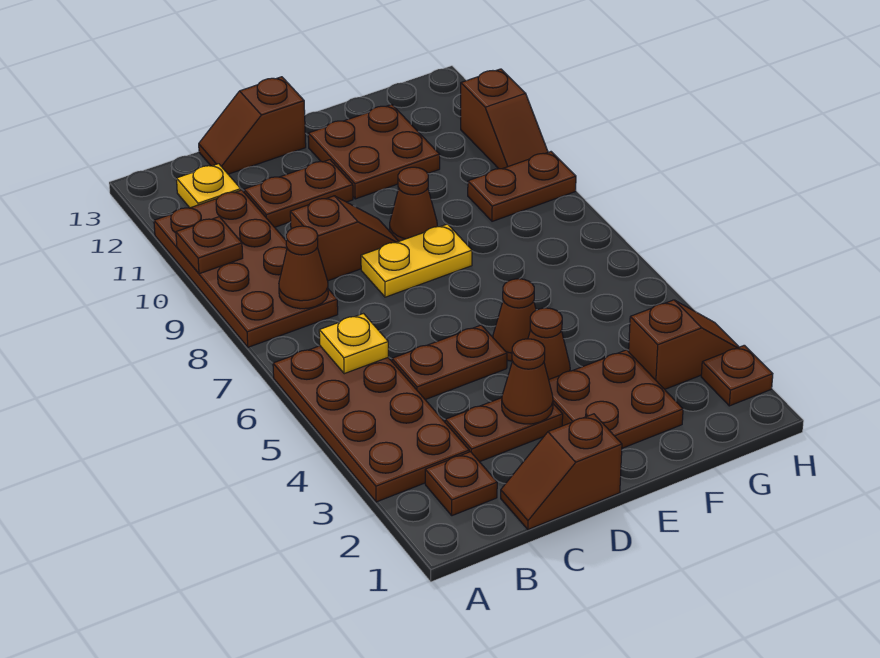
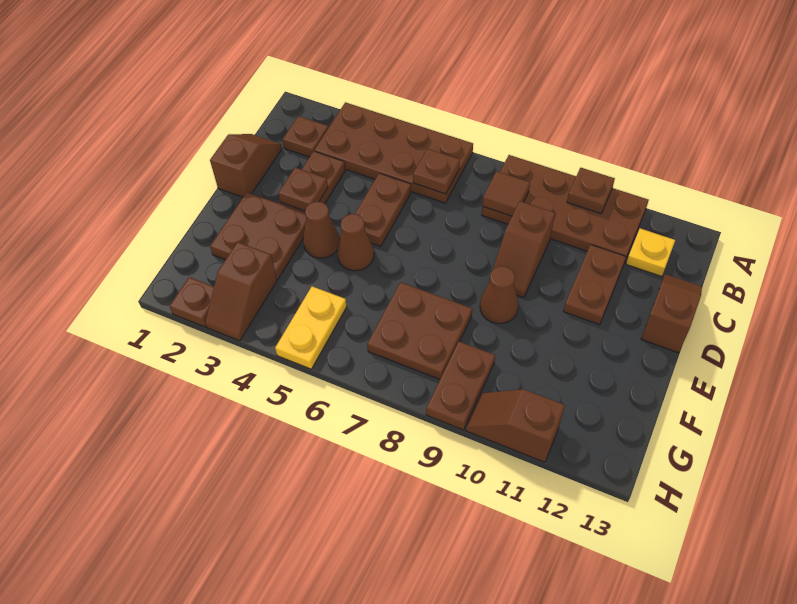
yellow plate B6 level 2 -> brown plate B6 level 2
brown cone B8 level 2 -> brown tile B8 level 2
brown cone D3 level 2 -> brown plate D3 level 2
yellow plate D8:E8 level 1 -> yellow plate G5:H5 level 1
brown plate E11:F12 level 1 -> brown plate F7:G8 level 1

